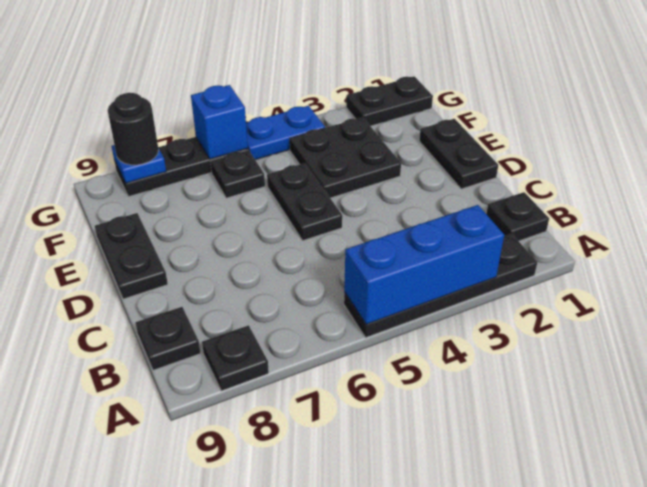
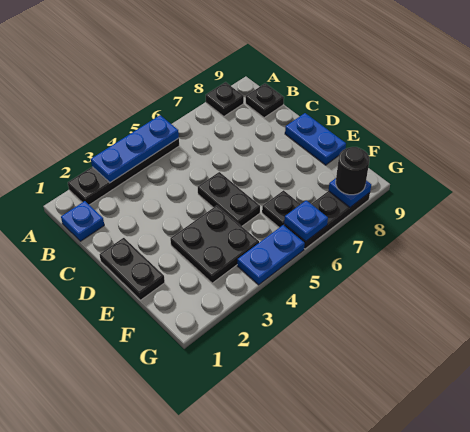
blue brick A3:A5 level 2 -> blue plate A3:A5 level 2
black plate B1 level 1 -> blue plate B1 level 1
black plate D9:E9 level 1 -> blue plate D9:E9 level 1
black plate G1:G2 level 1 -> none
blue brick G6 level 2 -> blue plate G6 level 2

